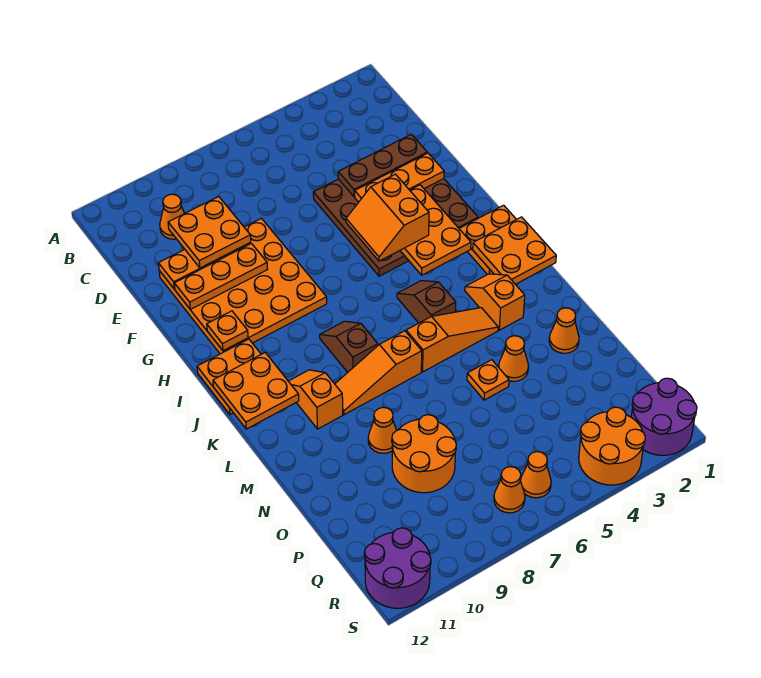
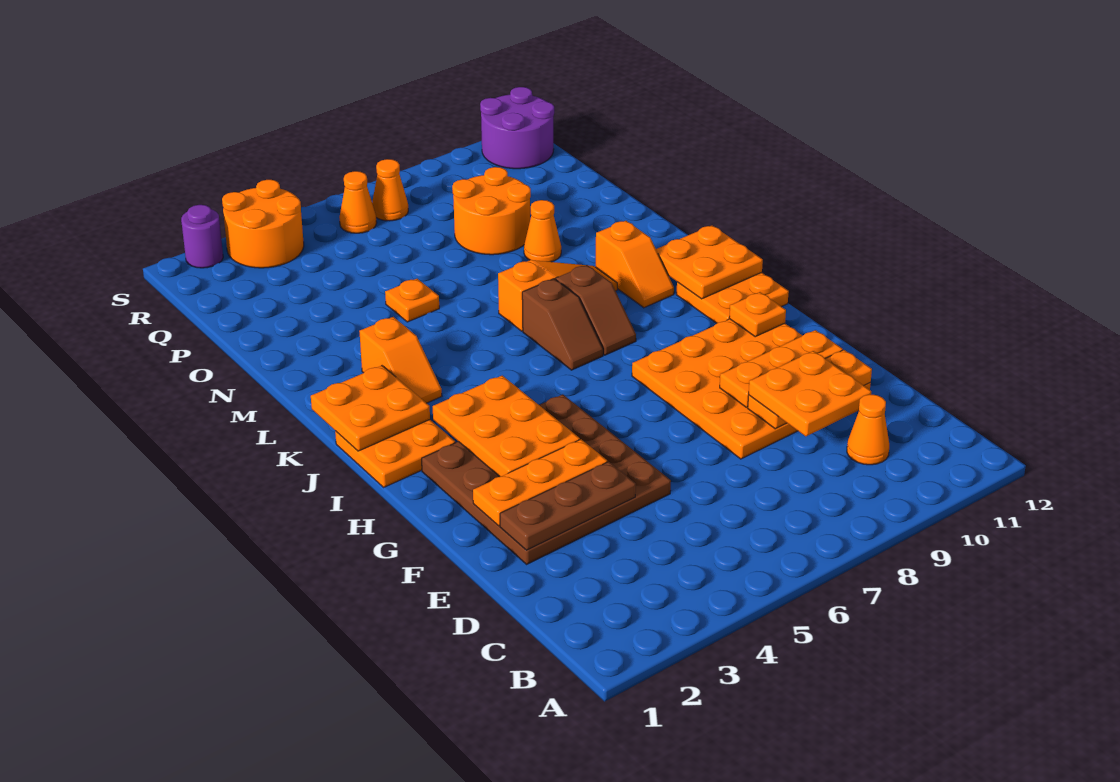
orange slope G4:H5 level 3 top 4 -> none
brown slope J5:K5 level 1 top K -> brown slope J7:K7 level 1 top K
orange slope L4:L6 level 1 top 6 -> none
orange cone N2 level 1 -> none
orange cone N4 level 1 -> none
purple round brick R1:S2 level 1 -> purple round brick S2 level 1

